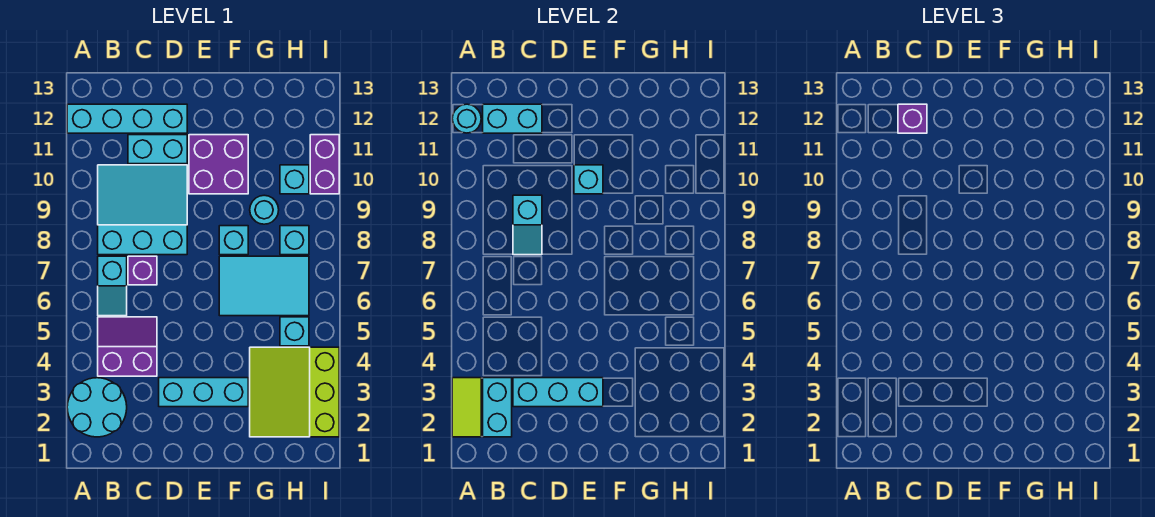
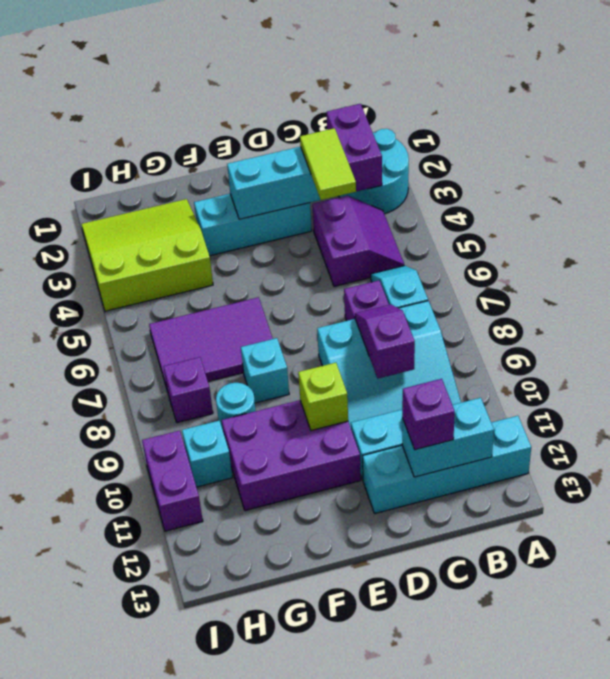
lime tile A2:A3 level 2 -> lime tile C3:C4 level 3
cyan round brick A12 level 2 -> none
cyan brick B2:B3 level 2 -> purple brick B2:B3 level 2
purple slope B4:C5 level 1 top 4 -> purple slope B4:C5 level 1 top C
cyan slope C8:C9 level 2 top 9 -> purple slope C8:C9 level 2 top 9
purple brick E10:F11 level 1 -> purple brick E10:G11 level 1
cyan brick E10 level 2 -> lime brick E10 level 2
cyan tile F6:H7 level 1 -> purple tile F6:H7 level 1
lime slope G2:I4 level 1 top I -> lime slope G2:I4 level 1 top 4
cyan brick H5 level 1 -> none
cyan brick H8 level 1 -> purple brick H8 level 1

